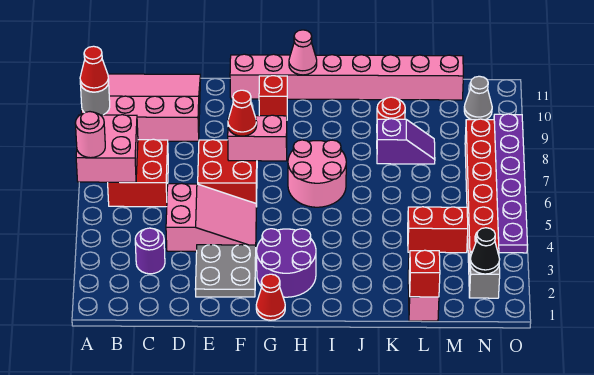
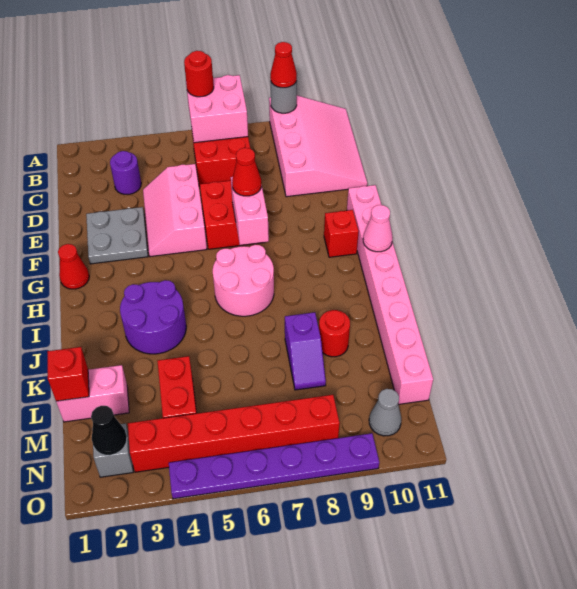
pink round brick A6 level 3 -> red round brick A6 level 3
pink slope D4:F5 level 1 top D -> pink slope D4:F5 level 1 top 5
purple round brick G2:H3 level 1 -> purple round brick I3:J4 level 1

